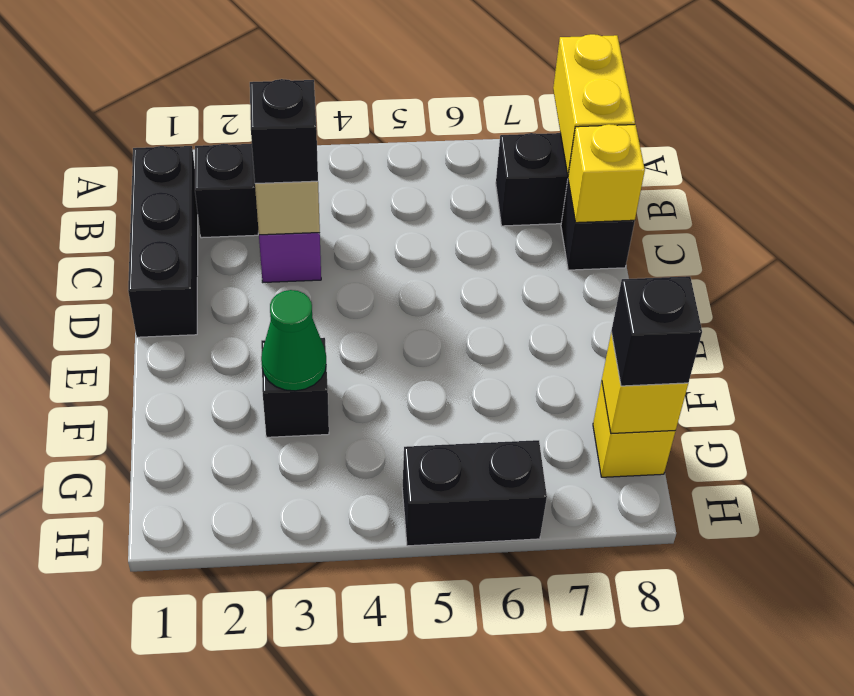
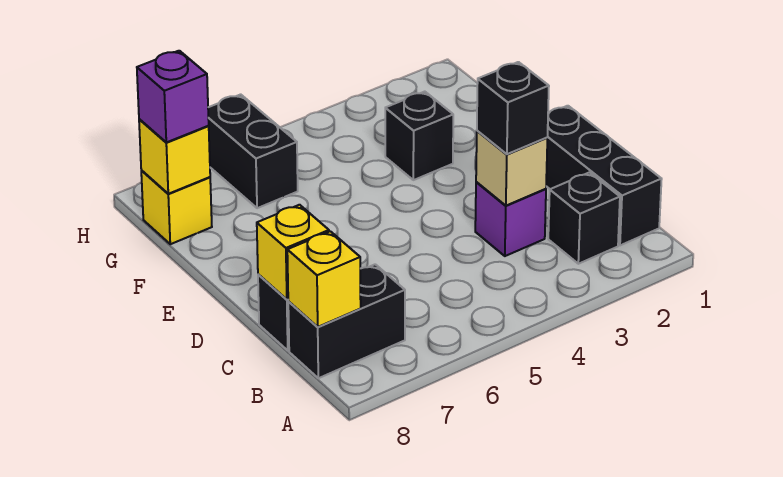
yellow brick A8:B8 level 2 -> yellow brick B8 level 2
green cone F3 level 2 -> none
black brick G8 level 3 -> purple brick G8 level 3
black brick H5:H6 level 1 -> black brick G6:H6 level 1

